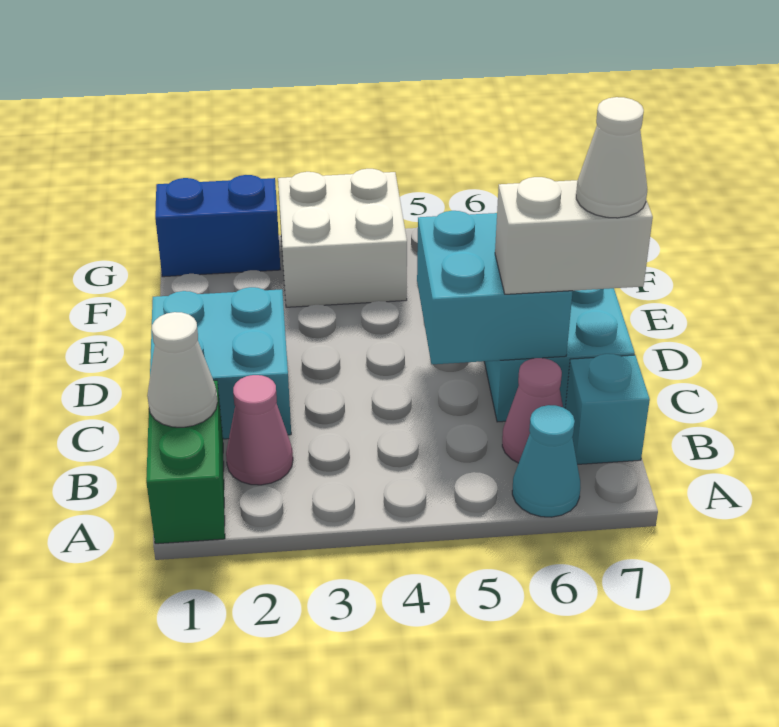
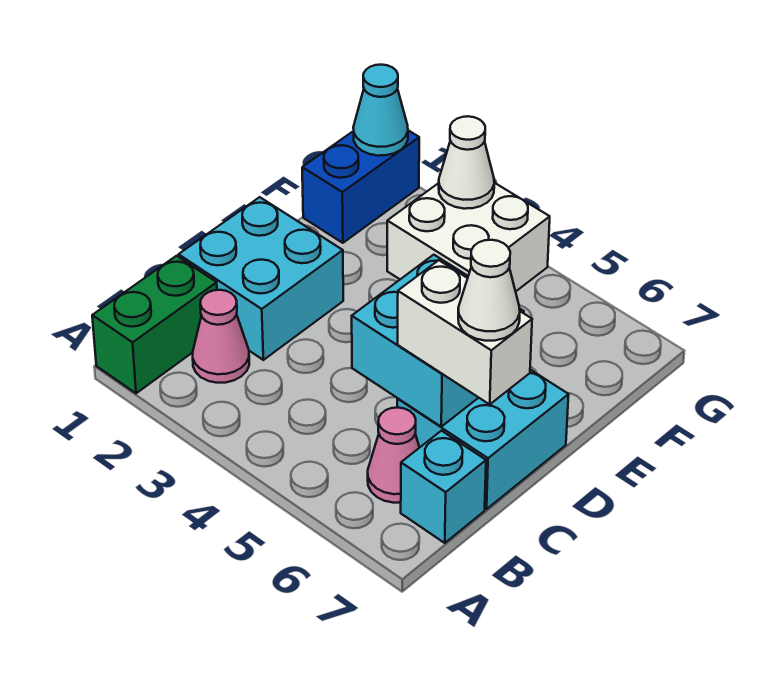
cyan cone A6 level 1 -> cyan cone G1 level 2
white cone B1 level 2 -> white cone G3 level 2
blue brick G1:G2 level 1 -> blue brick F1:G1 level 1

